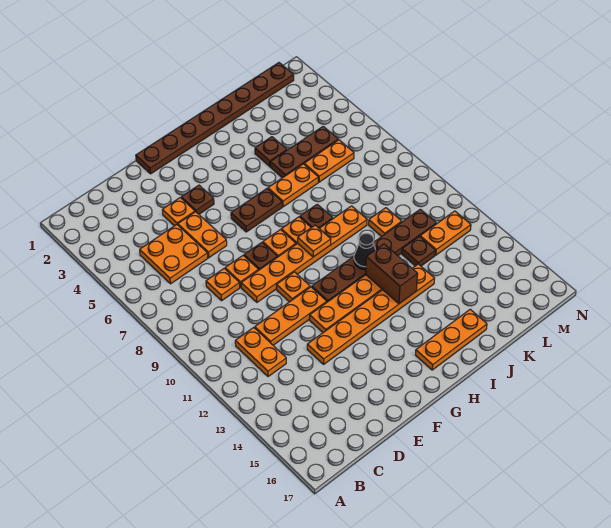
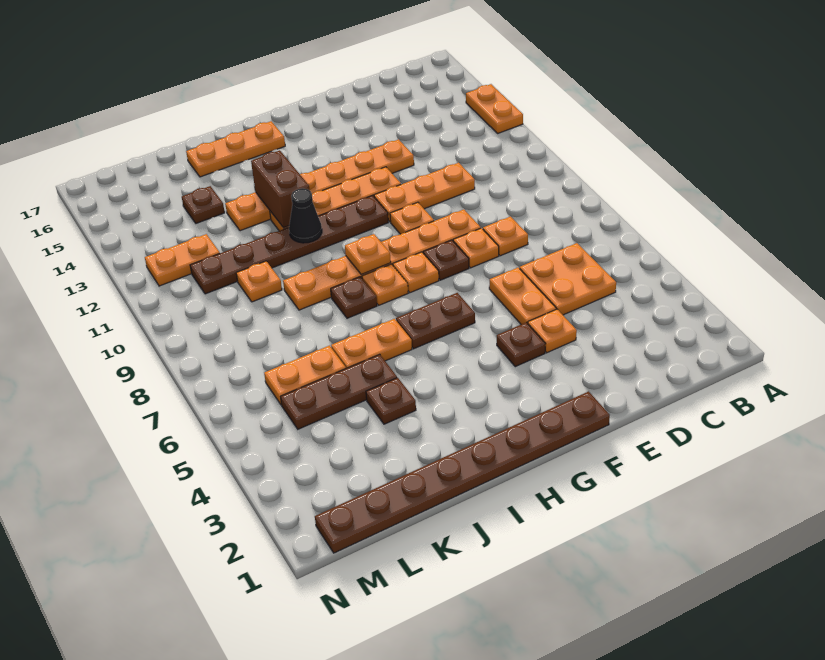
orange plate C11:C12 level 1 -> orange plate A13:A14 level 1
brown plate K12 level 1 -> brown plate K14 level 1

